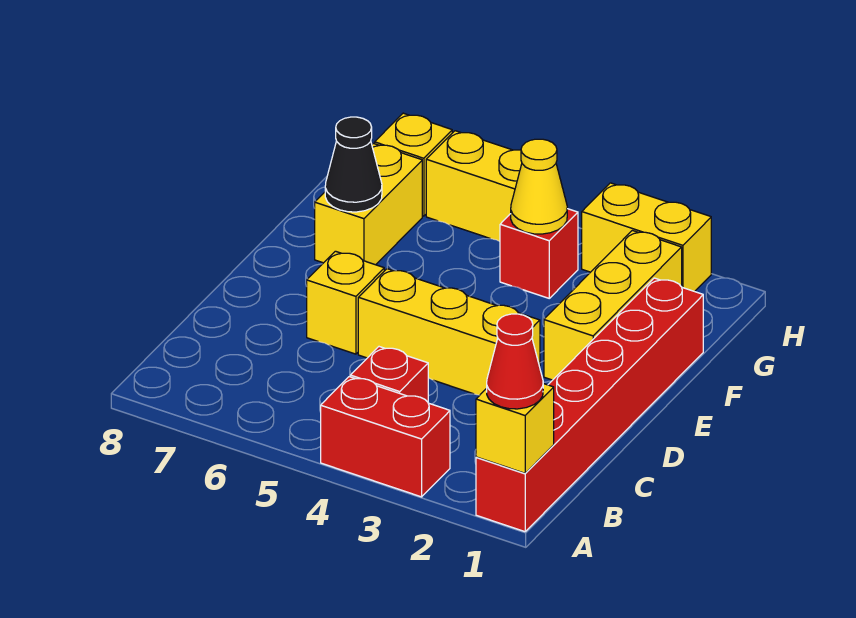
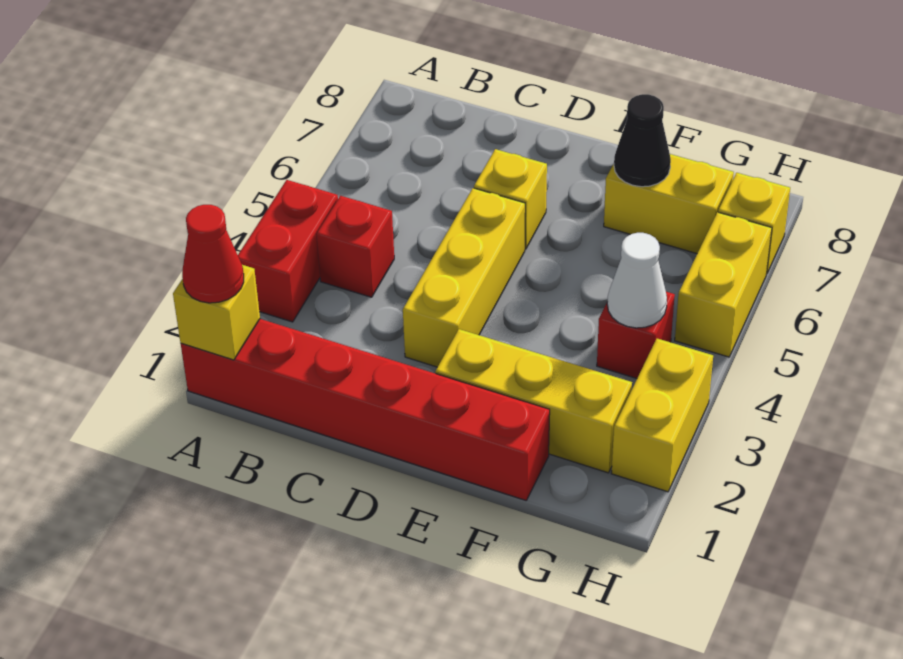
yellow cone G4 level 2 -> white cone G4 level 2

